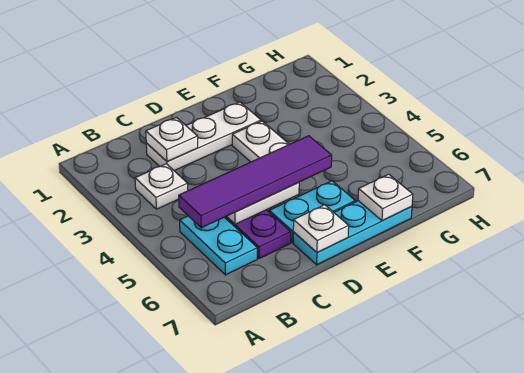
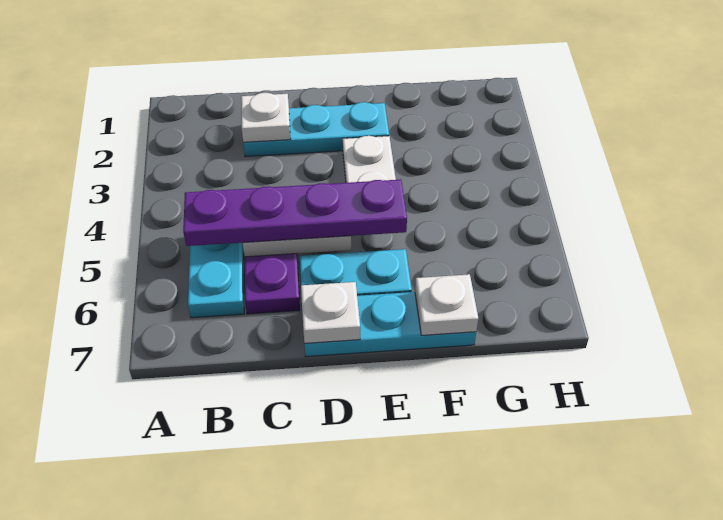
white plate B3 level 1 -> none
purple tile B5:E5 level 3 -> purple plate B5:E5 level 3
white plate C2:E2 level 1 -> cyan plate C2:E2 level 1

